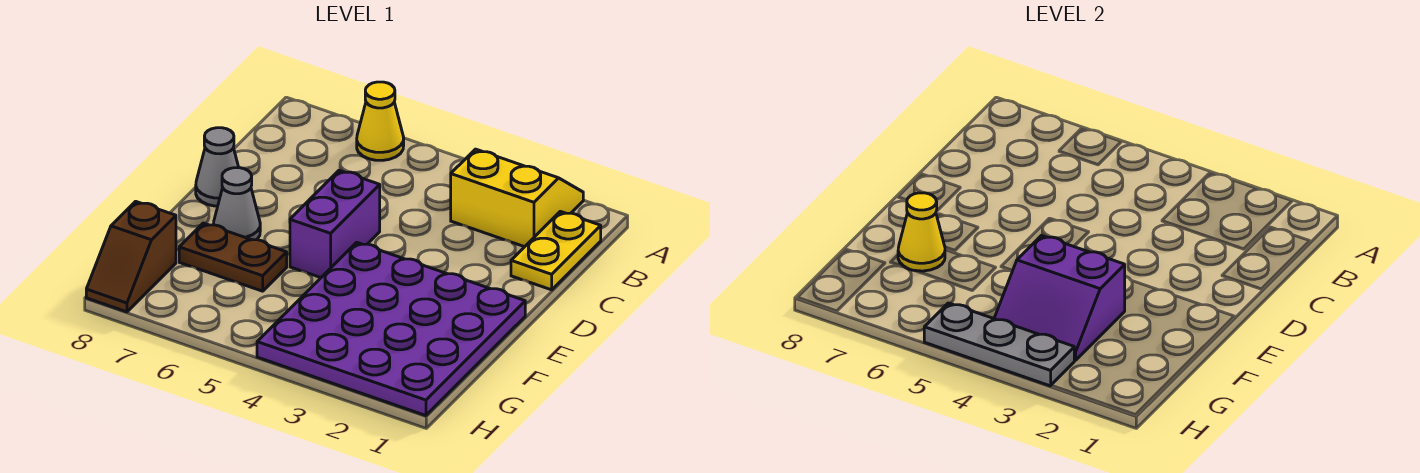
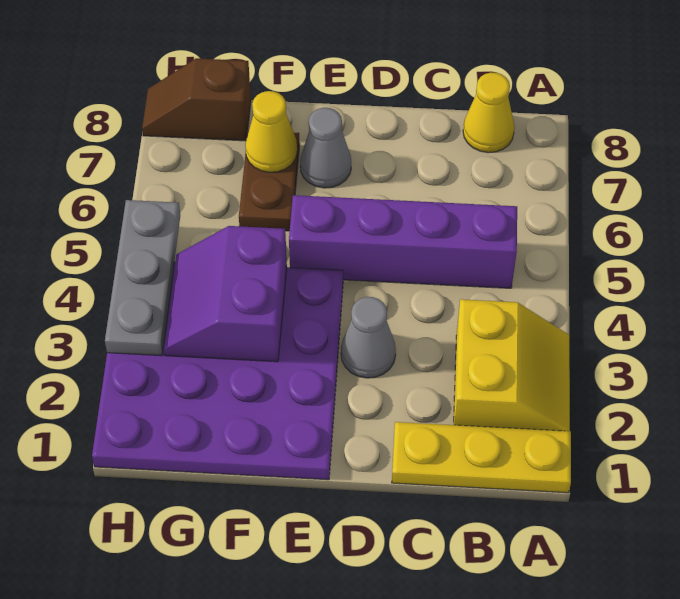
yellow cone A6 level 1 -> yellow cone B8 level 1
yellow plate B1:C1 level 1 -> yellow plate A1:C1 level 1
purple brick D5:E5 level 1 -> purple brick B5:E5 level 1
grey cone D8 level 1 -> grey cone D3 level 1

